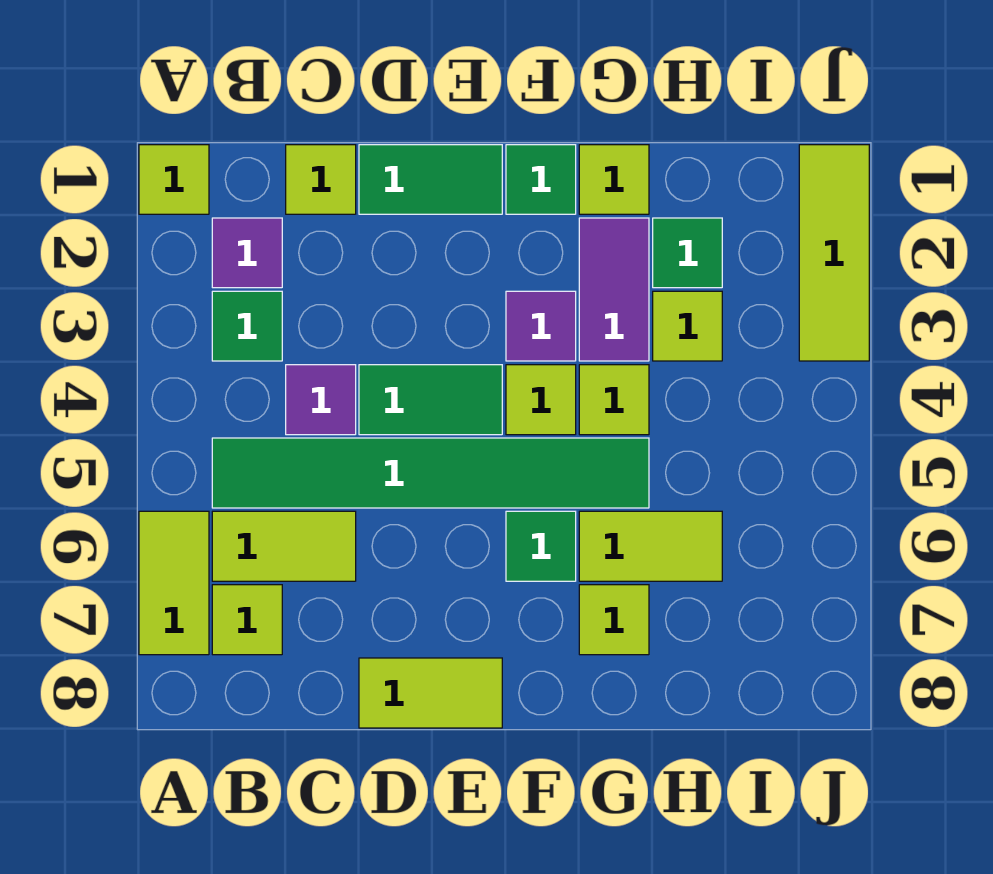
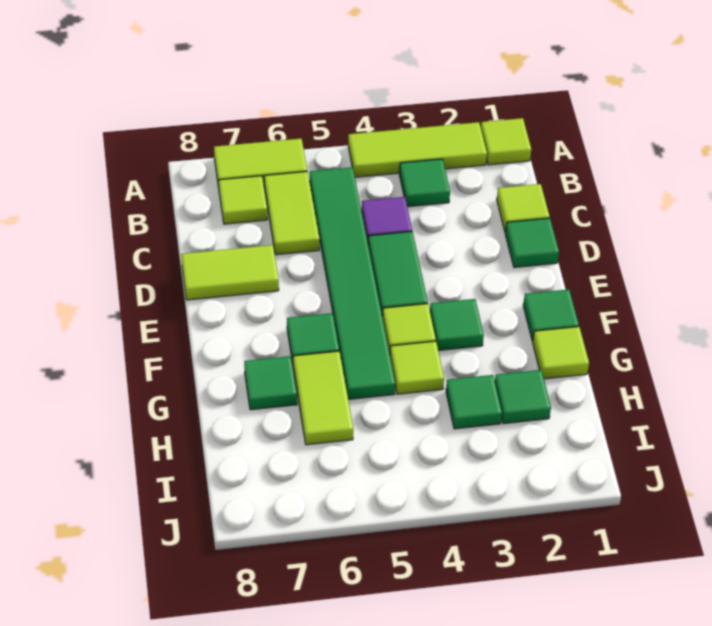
purple tile B2 level 1 -> none
green tile D1:E1 level 1 -> green tile D1 level 1
lime tile D8:E8 level 1 -> lime tile D7:D8 level 1
purple tile F3 level 1 -> green tile F3 level 1
purple tile G2:G3 level 1 -> none
lime tile G7 level 1 -> green tile G7 level 1
lime tile H3 level 1 -> green tile H3 level 1
lime tile J1:J3 level 1 -> lime tile A2:A4 level 1

